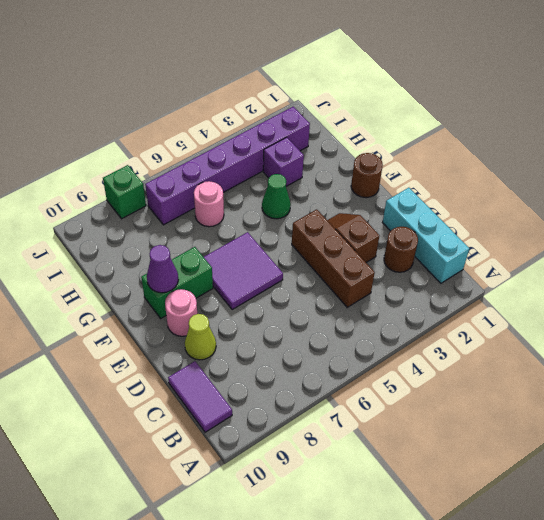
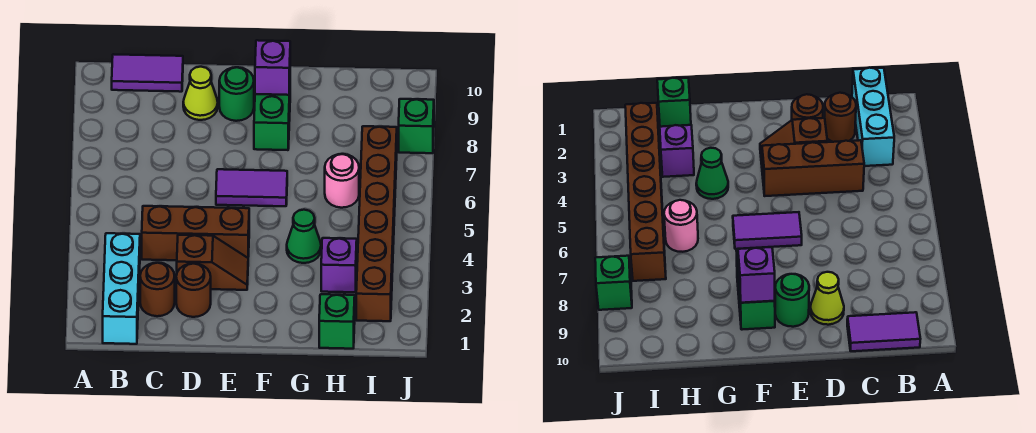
cyan brick B1:D1 level 1 -> cyan brick B1:B3 level 1
purple tile E6:F7 level 1 -> purple tile E6:F6 level 1
pink round brick E9 level 1 -> green round brick E9 level 1
brown round brick F1 level 1 -> brown round brick D2 level 1
purple cone F9 level 2 -> purple brick F9 level 2
none -> green brick H1 level 1
purple brick I2:I7 level 1 -> brown brick I2:I7 level 1

